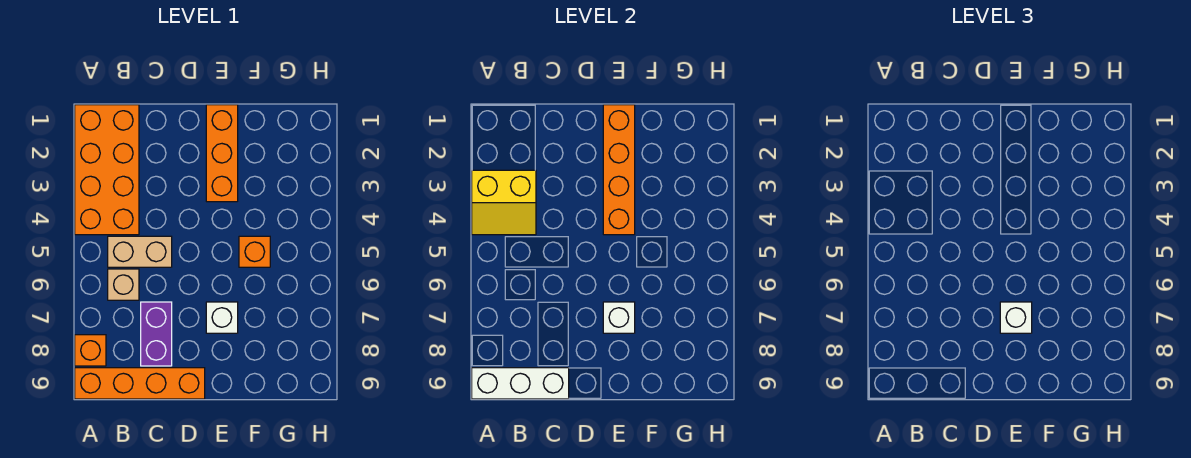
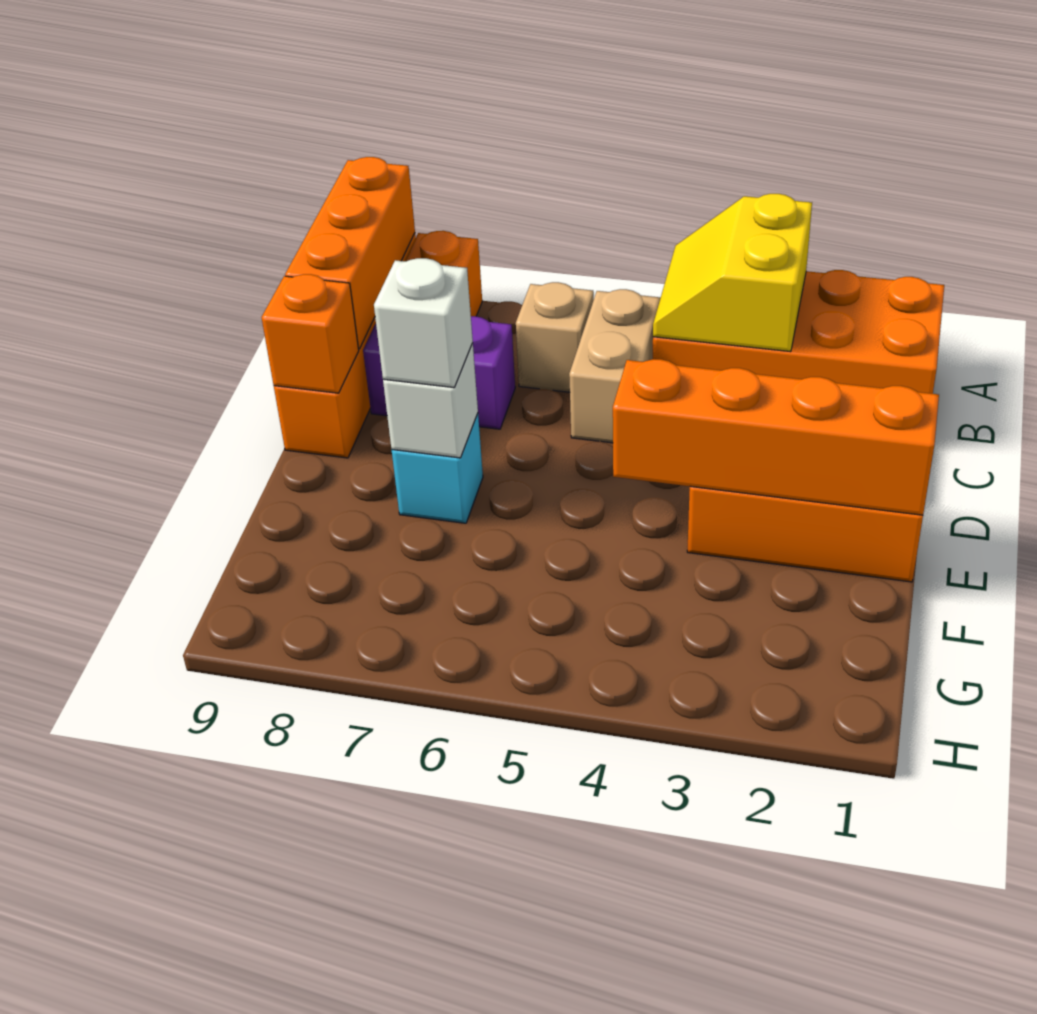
white brick A9:C9 level 2 -> orange brick A9:C9 level 2
white brick E7 level 1 -> cyan brick E7 level 1
orange brick F5 level 1 -> orange brick D9 level 2

